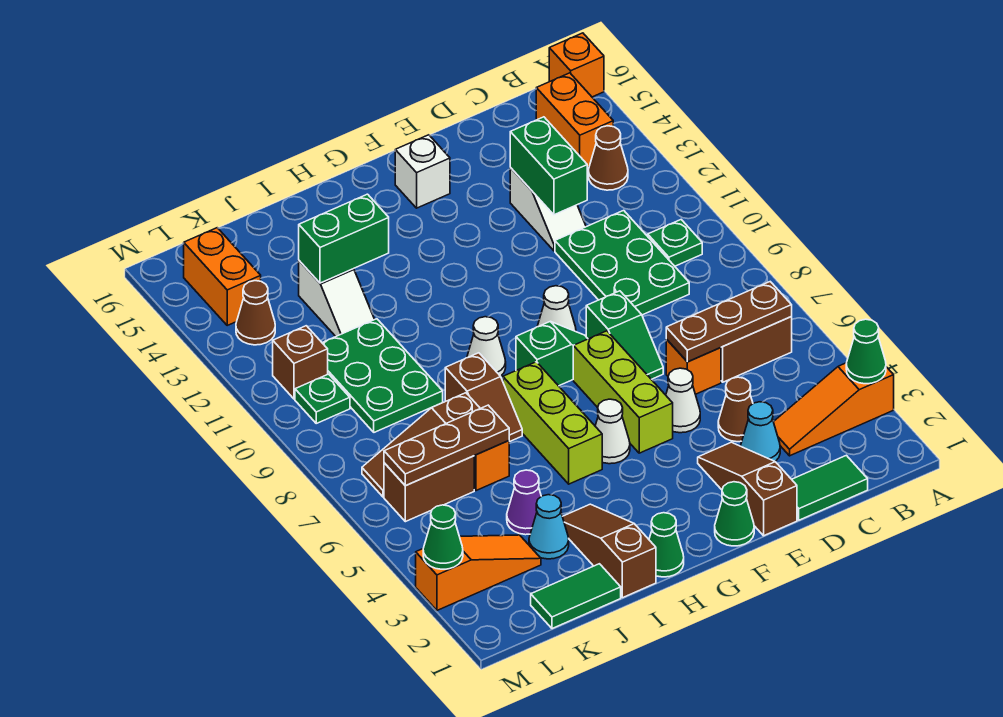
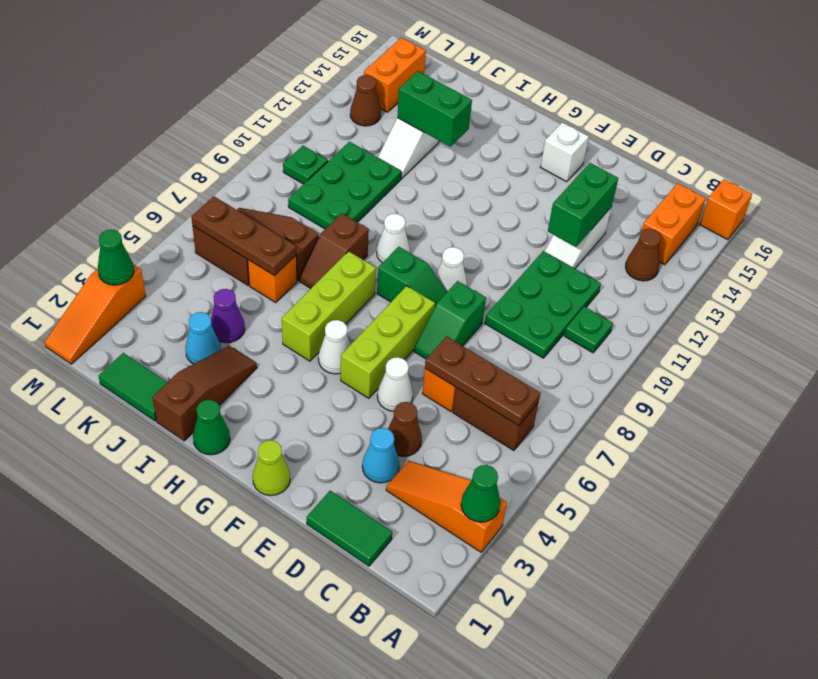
brown slope E1:E3 level 1 top 1 -> none
green cone F1 level 1 -> lime cone F1 level 1
orange slope K3:M3 level 1 top M -> orange slope M1:M3 level 1 top 3
brown brick L11 level 1 -> none

